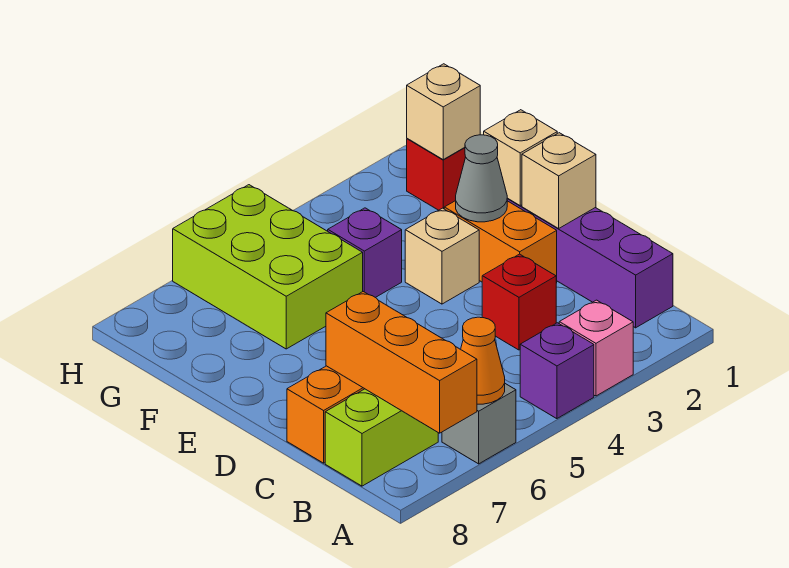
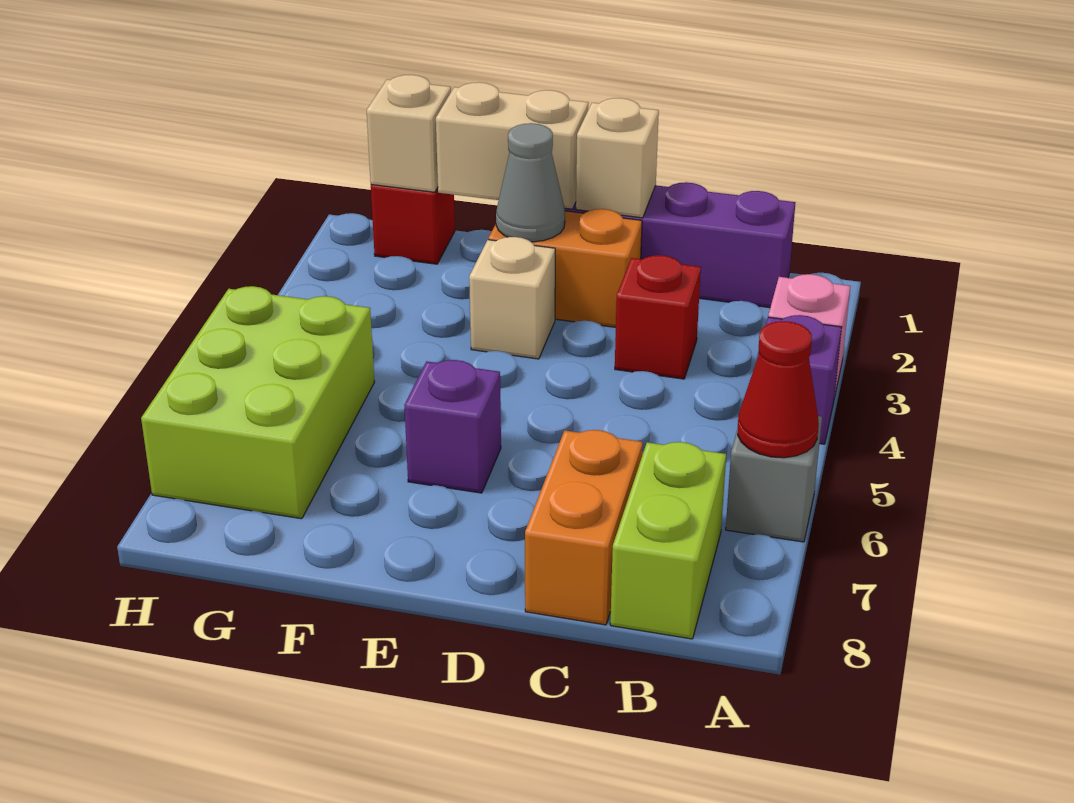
orange cone A6 level 2 -> red cone A6 level 2
orange brick A7:C7 level 2 -> none
tan brick E1 level 2 -> tan brick E1:F1 level 2
purple brick F4 level 1 -> purple brick E6 level 1
lime brick F5:H6 level 1 -> lime brick G5:H7 level 1

